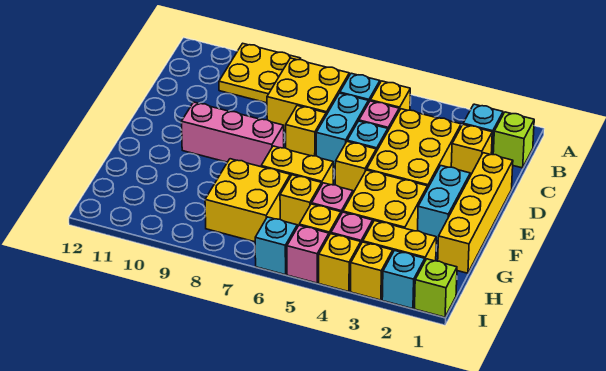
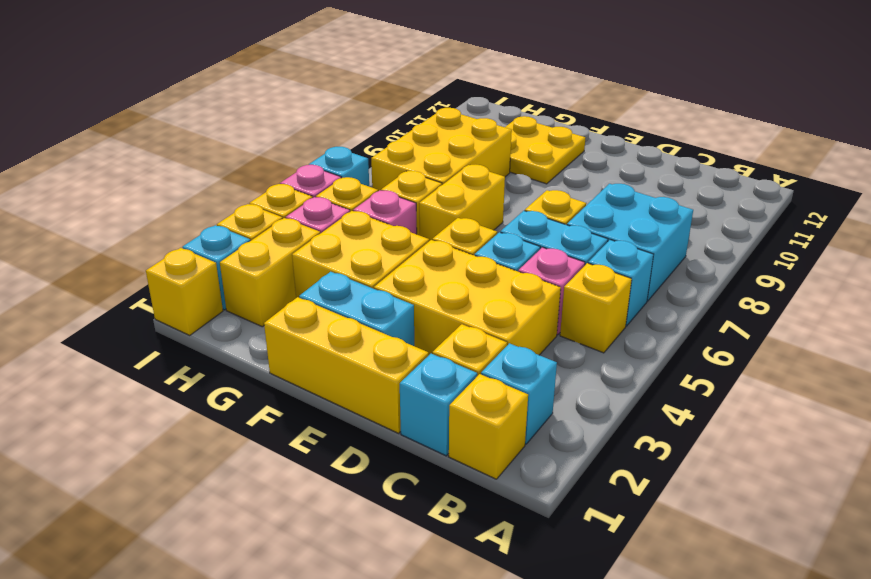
yellow plate A9:B10 level 1 -> yellow plate F10:G11 level 1
lime brick B1 level 1 -> yellow brick B1 level 1
yellow brick B7:C8 level 1 -> cyan brick B7:C8 level 1
none -> cyan brick C1 level 1
yellow brick D1:G1 level 1 -> yellow brick D1:F1 level 1
pink brick E8:E10 level 1 -> none
yellow brick G7:H8 level 1 -> yellow brick G7:H9 level 1
lime brick I1 level 1 -> yellow brick I1 level 1

